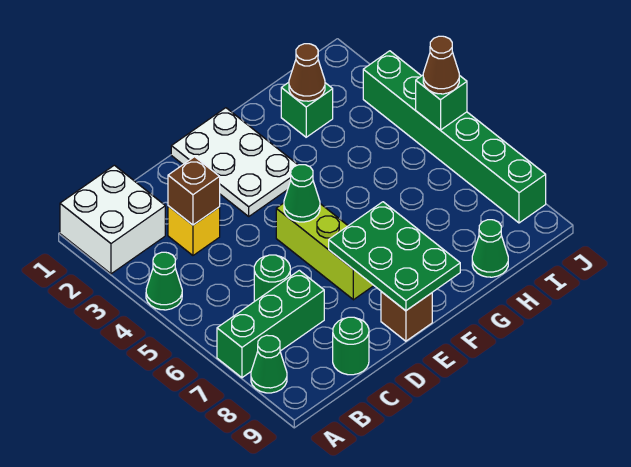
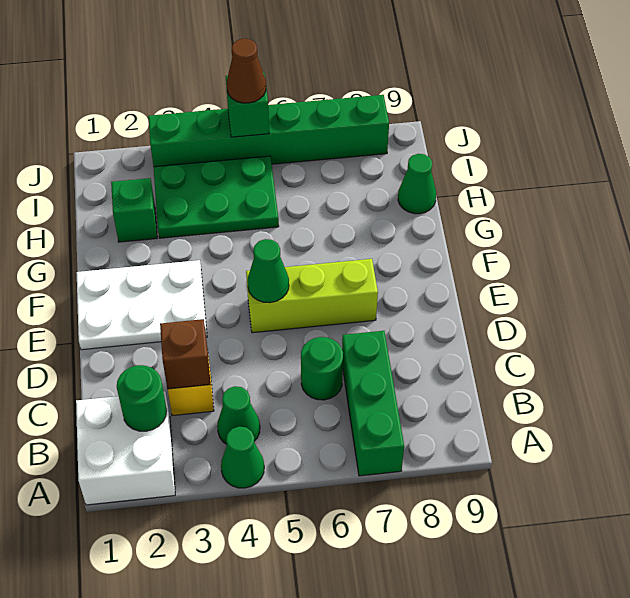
green cone A8 level 1 -> green cone B4 level 1
green round brick C9 level 1 -> green round brick B2 level 2
green plate E7:F9 level 2 -> green plate H3:I5 level 1
brown brick E9 level 1 -> none
brown cone H2 level 2 -> none

